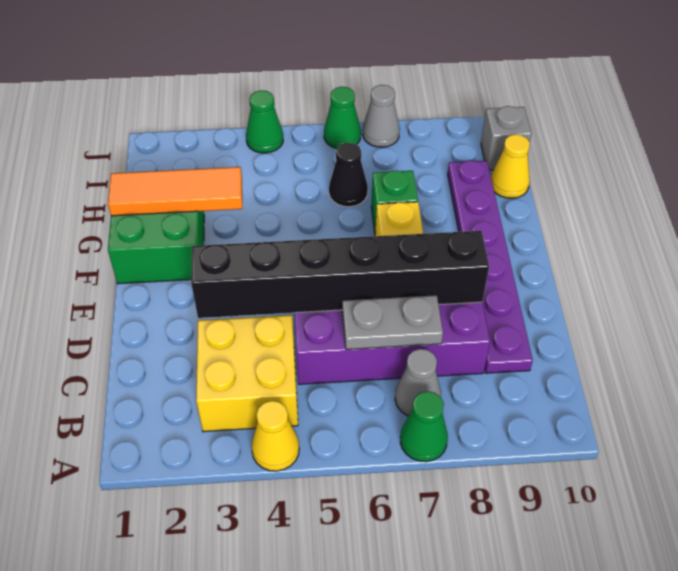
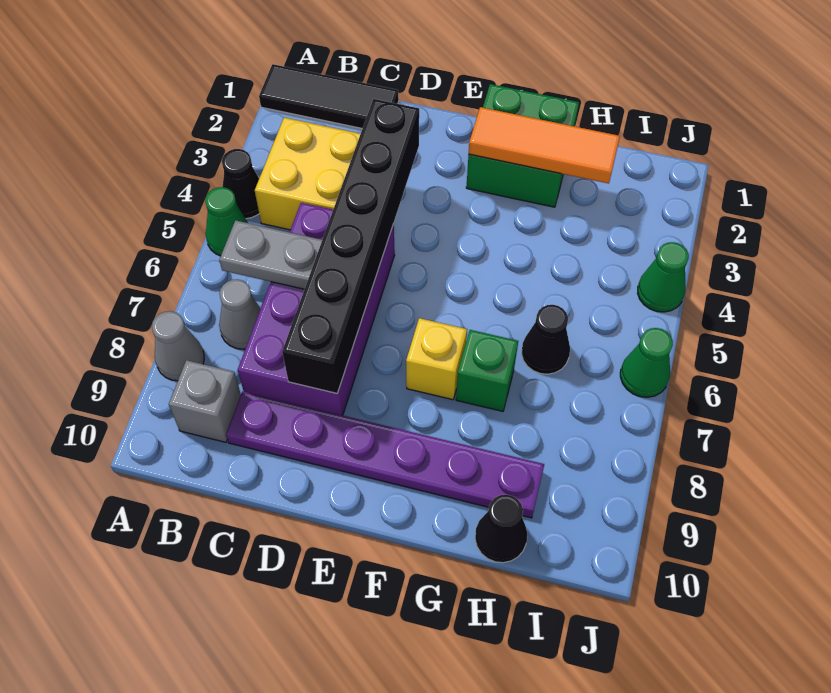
none -> black tile A1:C1 level 1
yellow cone A4 level 1 -> black cone A4 level 1
green cone A7 level 1 -> green cone A5 level 1
grey plate C6:C7 level 2 -> grey plate B6:C6 level 2
orange tile G1:G3 level 2 -> orange tile F2:H2 level 2
yellow cone H10 level 1 -> black cone H10 level 1
grey brick I10 level 1 -> grey brick B9 level 1
grey cone J7 level 1 -> grey cone A8 level 1

